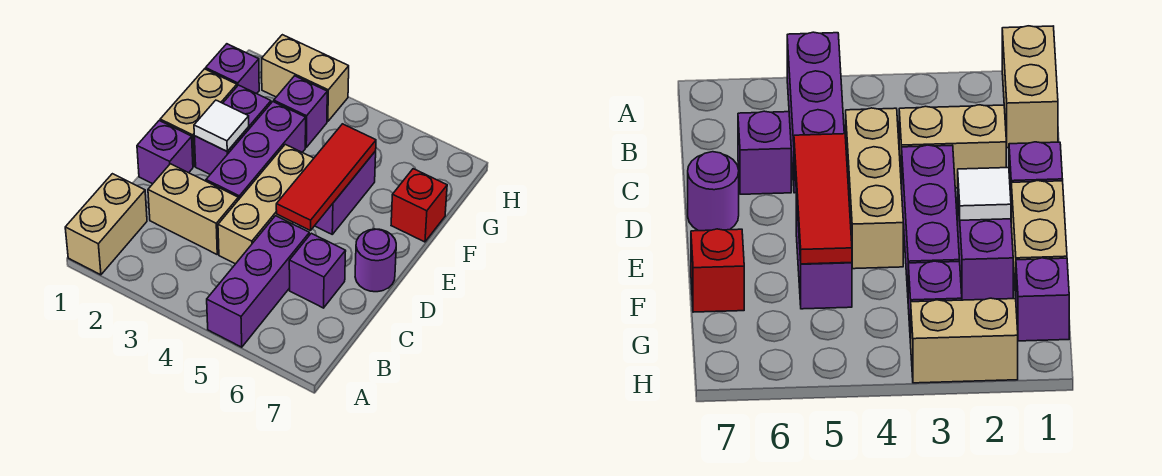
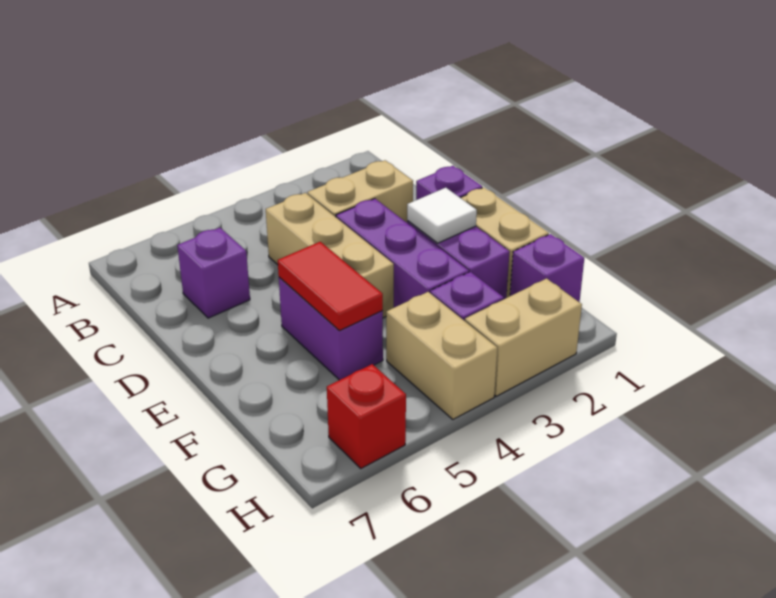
tan brick A1:B1 level 1 -> tan brick G4:H4 level 1
purple brick A5:C5 level 1 -> none
red tile D5:F5 level 2 -> red tile E5:F5 level 2
purple round brick D7 level 1 -> none
red brick F7 level 1 -> red brick H6 level 1

